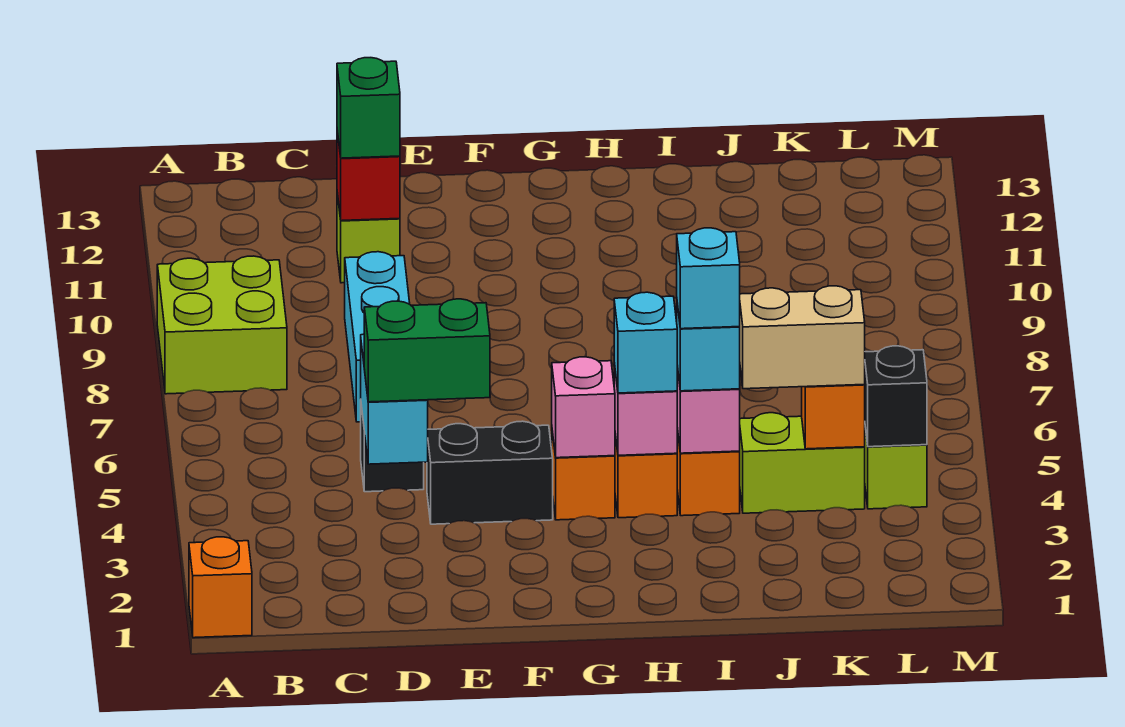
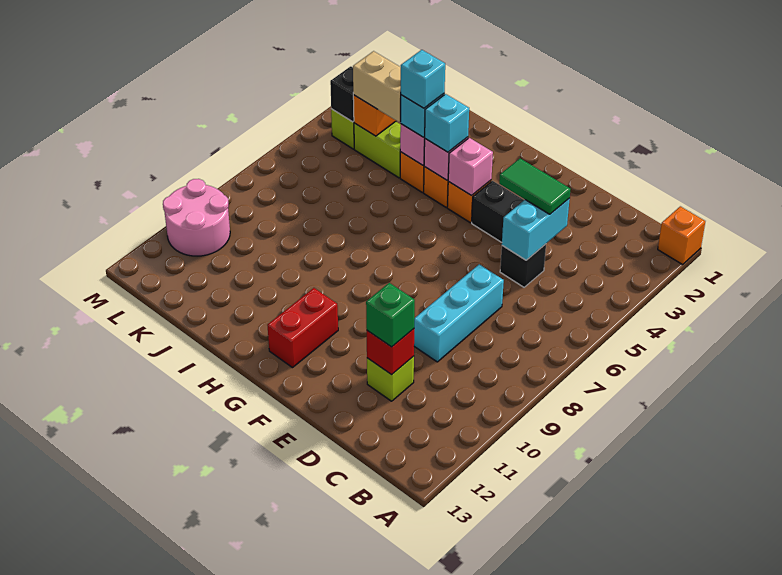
lime brick A8:B9 level 1 -> none
green brick D4:E4 level 3 -> green tile D4:E4 level 3
none -> red brick G11:G12 level 1
none -> pink round brick L10:M11 level 1

